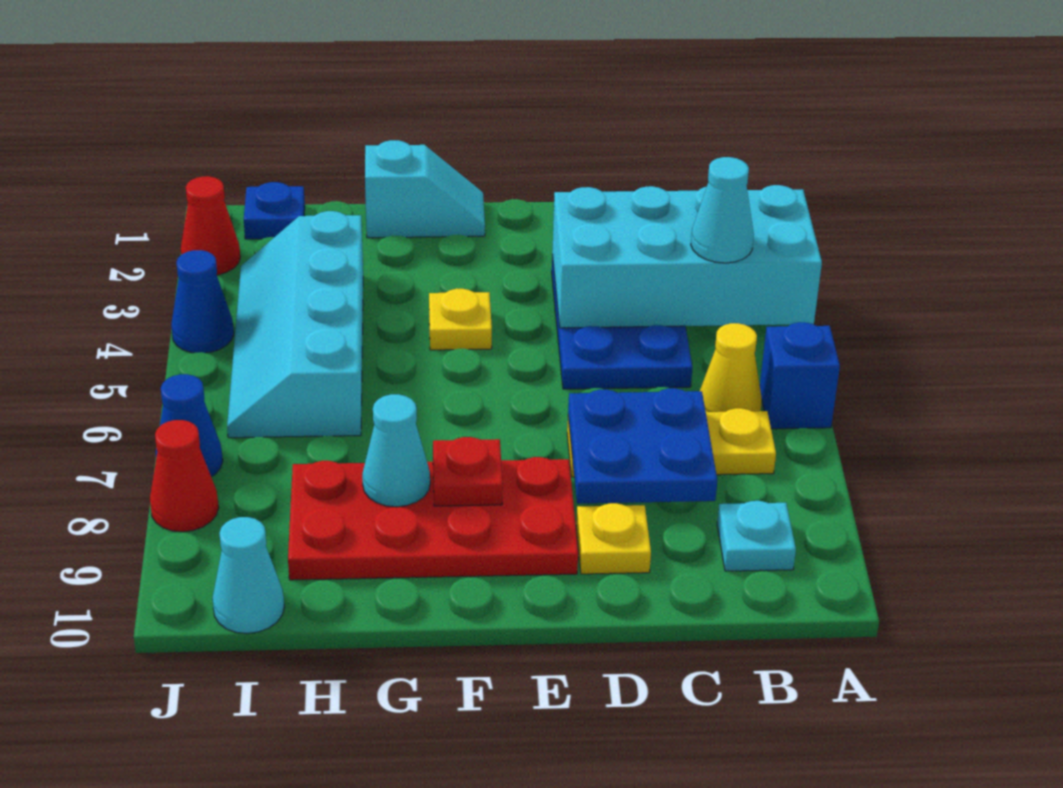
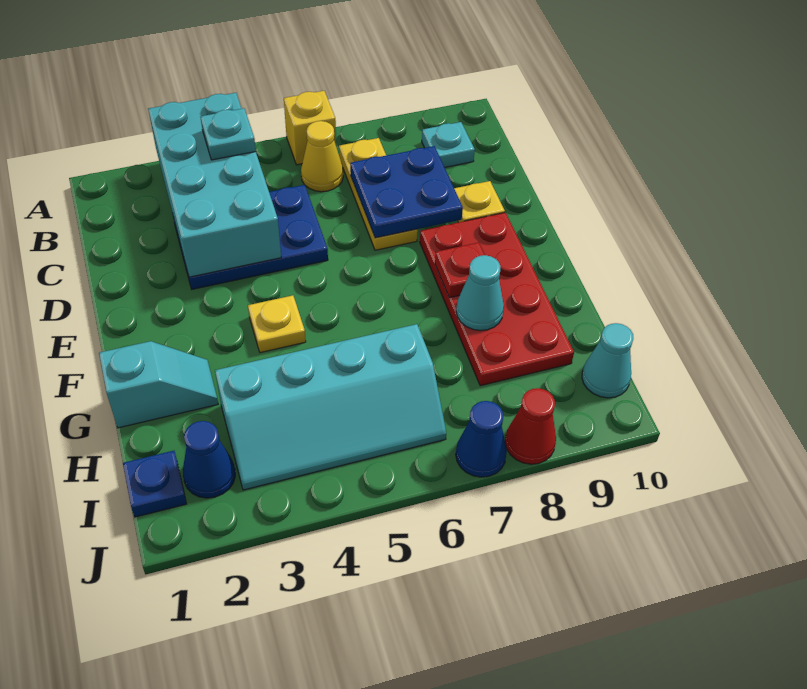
blue brick A6 level 1 -> yellow brick A6 level 1
cyan cone B4 level 3 -> cyan plate B4 level 3
cyan slope F1:G1 level 1 top G -> cyan slope G1:G2 level 1 top 1
red cone J2 level 1 -> none
blue cone J4 level 1 -> blue cone I2 level 1

